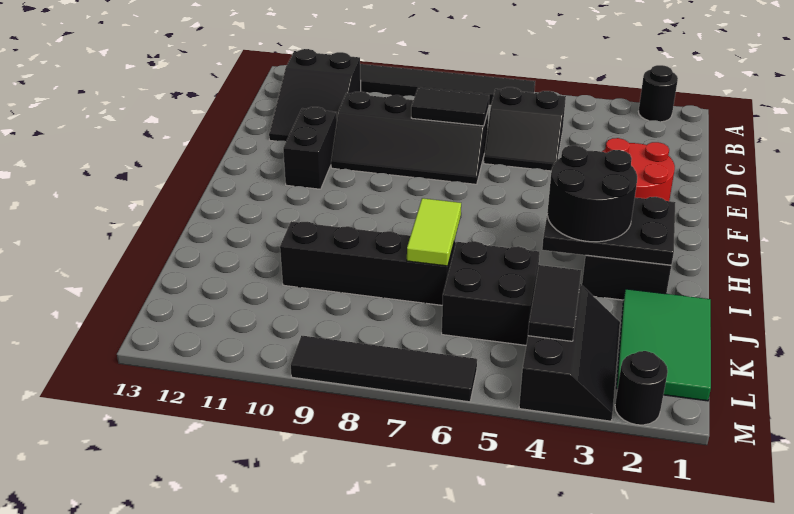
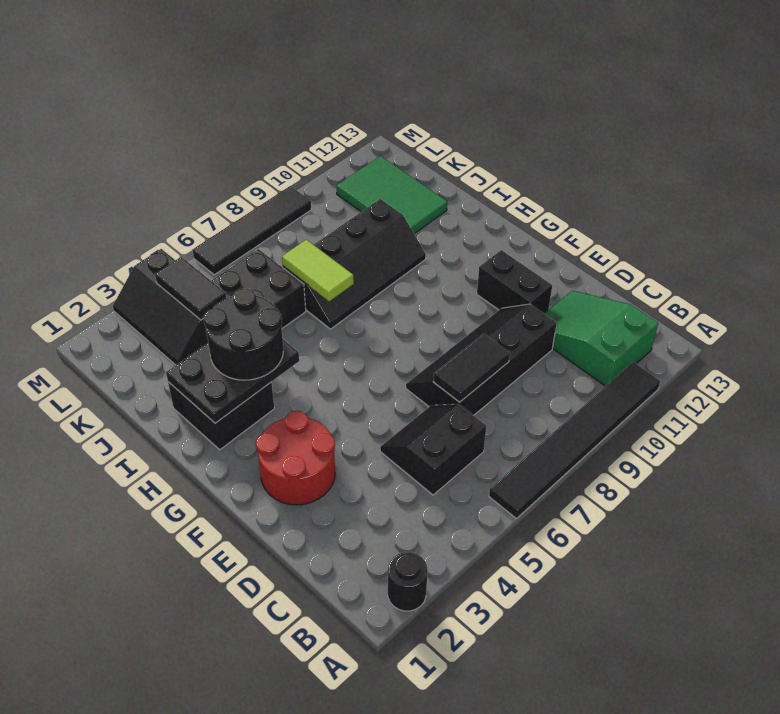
black slope B11:D12 level 1 top B -> green slope B11:D12 level 1 top B
green tile J1:L2 level 1 -> green tile J11:L12 level 1
black round brick M2 level 1 -> none

